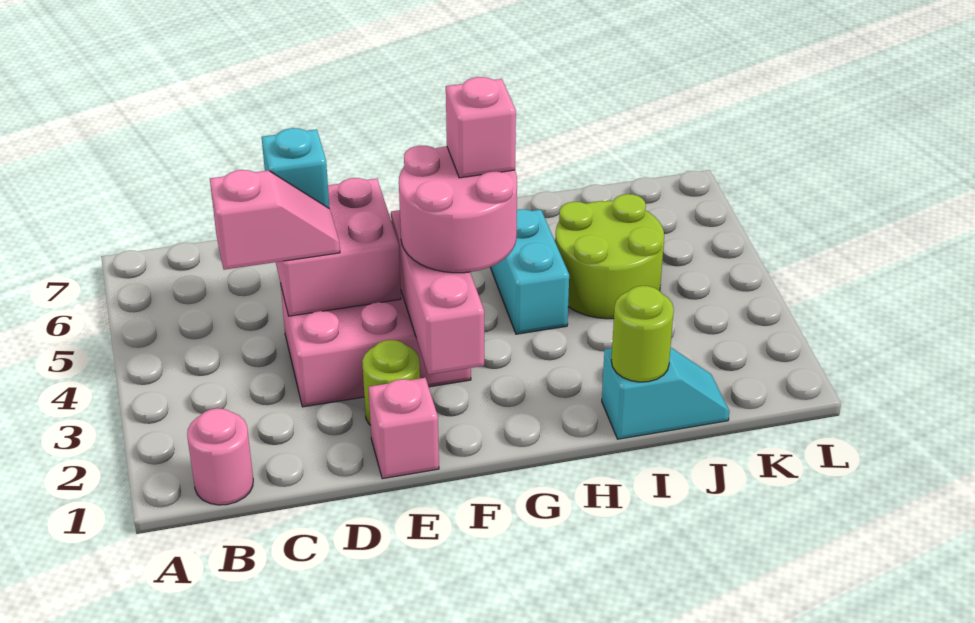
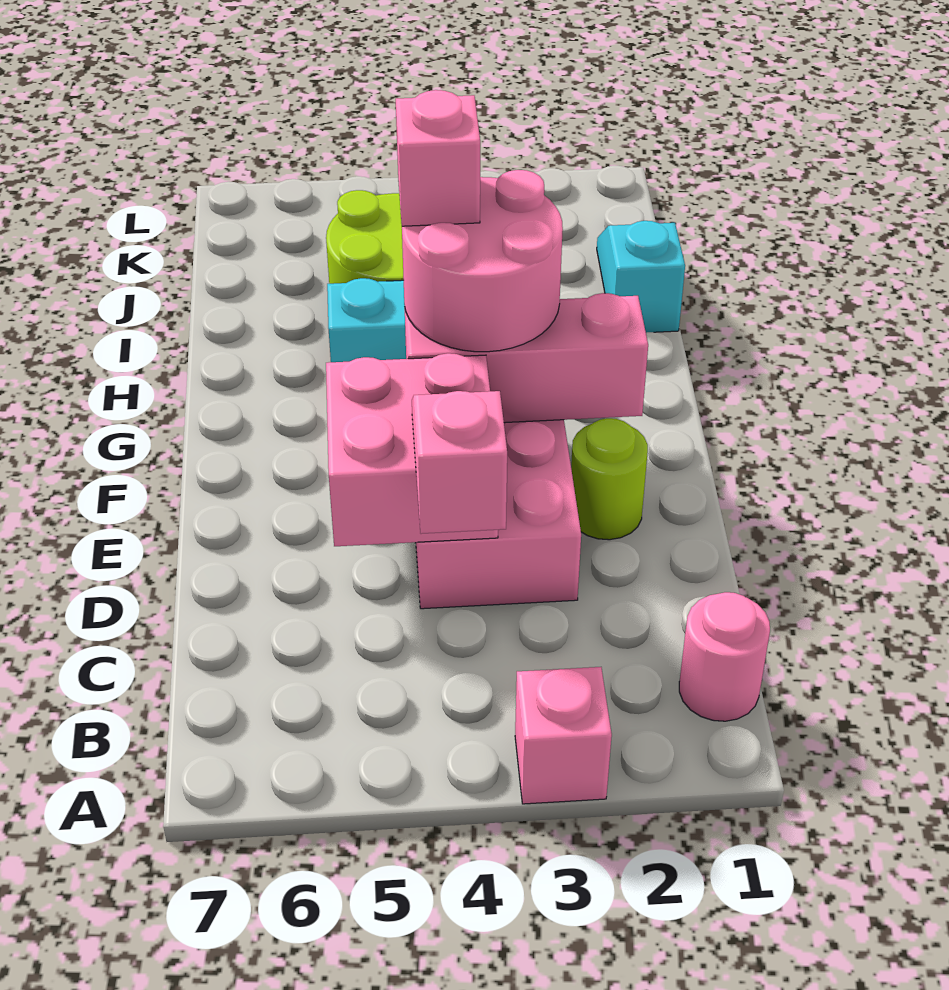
cyan brick D5 level 3 -> none
pink brick E1 level 1 -> pink brick A3 level 1
lime round brick I1 level 2 -> none

